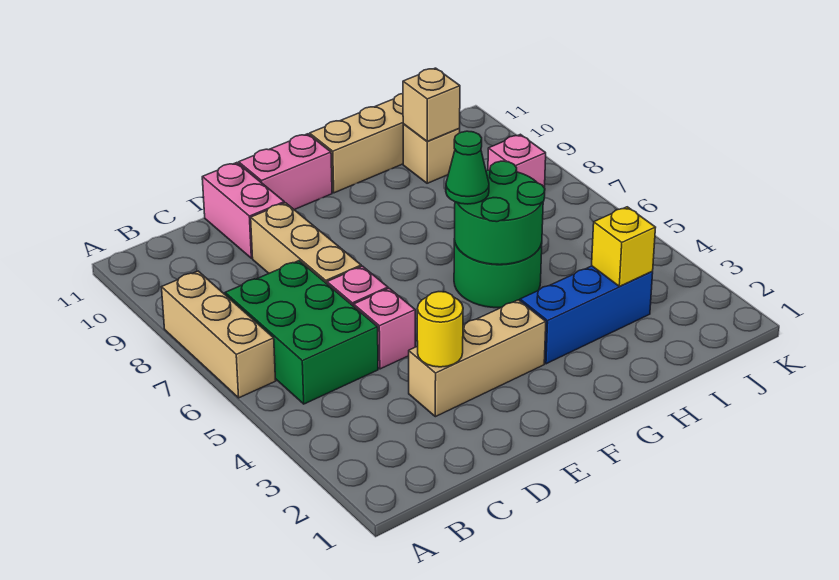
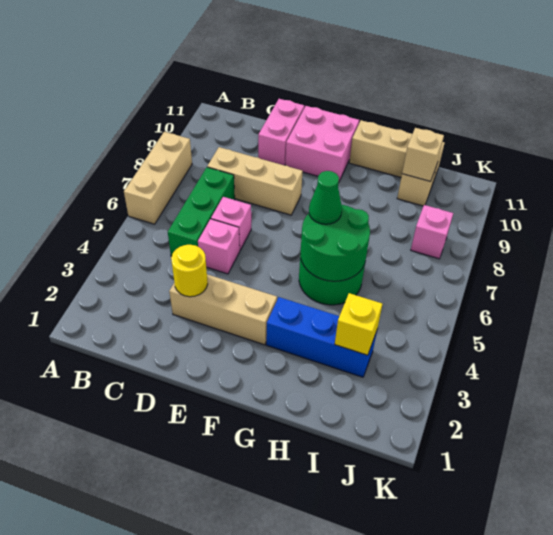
green brick B5:C7 level 1 -> green brick C5:C7 level 1
tan brick D7:D9 level 1 -> tan brick C8:E8 level 1
pink brick E11:F11 level 1 -> pink brick E10:F11 level 1

